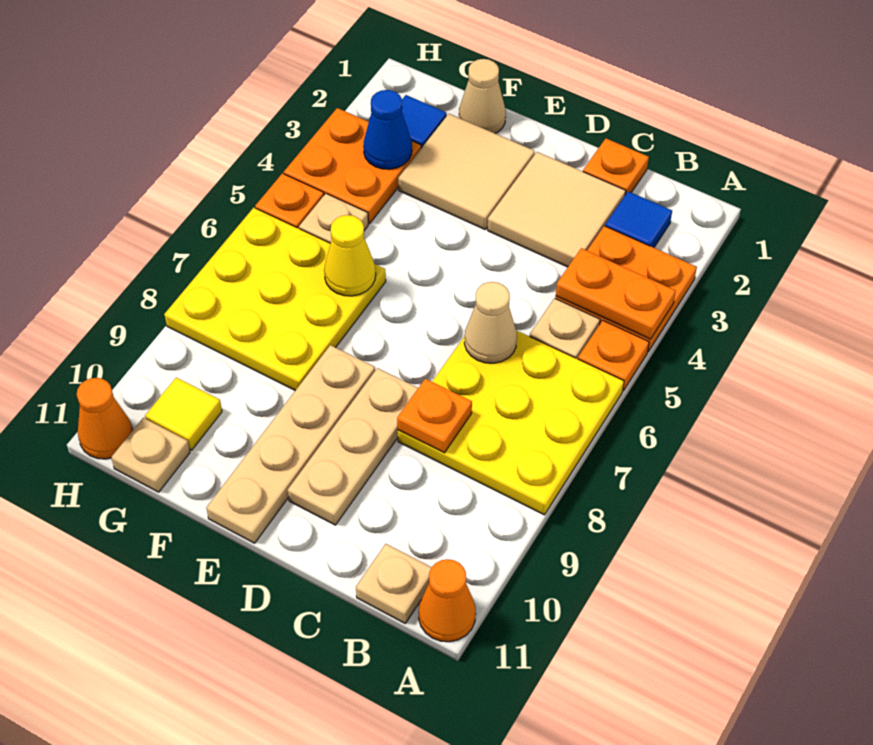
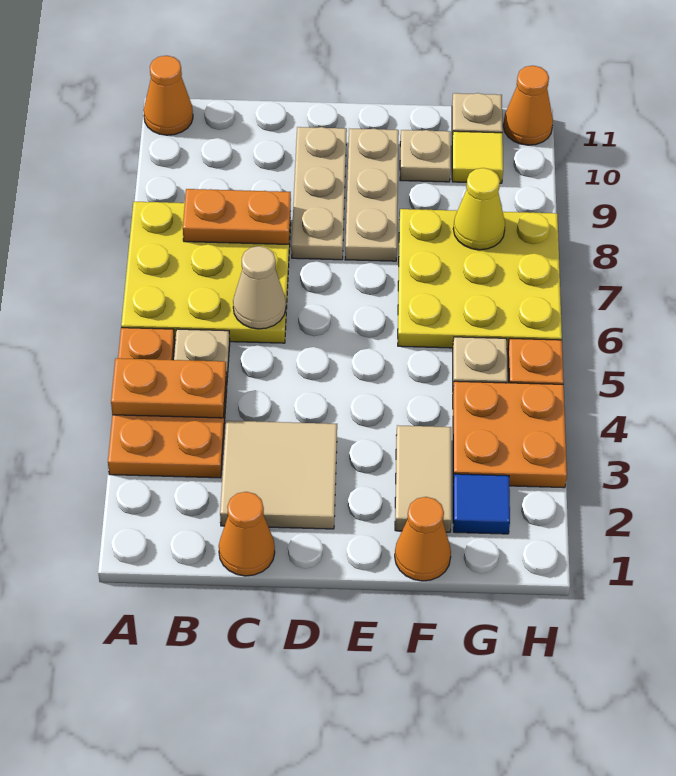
blue tile B2 level 1 -> none
tan plate B11 level 1 -> tan plate F10 level 1
orange plate C1 level 1 -> orange cone C1 level 1
orange plate C8 level 2 -> orange plate B8:C8 level 2
tan tile E2:F3 level 1 -> tan tile F2:F3 level 1
tan plate E8:E11 level 1 -> tan plate E8:E10 level 1
tan cone F1 level 1 -> orange cone F1 level 1
yellow cone F6 level 2 -> yellow cone G8 level 2
blue cone G3 level 2 -> none

